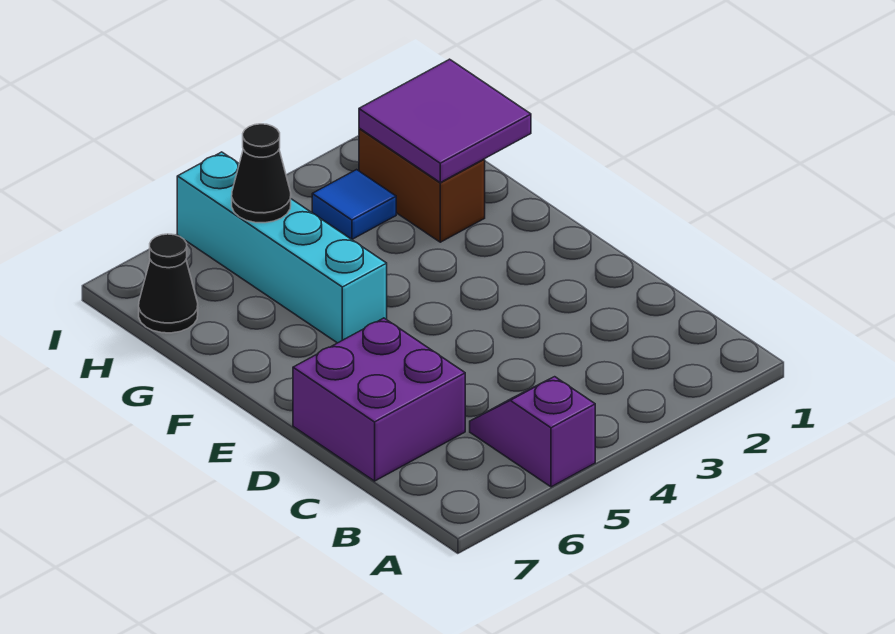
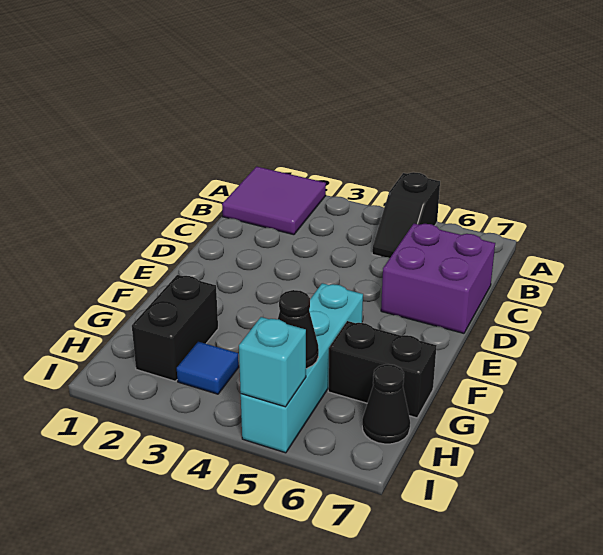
purple slope A5:B5 level 1 top A -> black slope A5:B5 level 1 top A
purple tile G1:H2 level 2 -> purple tile A1:B2 level 1
brown brick G2:H2 level 1 -> black brick G2:H2 level 1
none -> black brick G6:G7 level 1
none -> cyan brick I5 level 2

